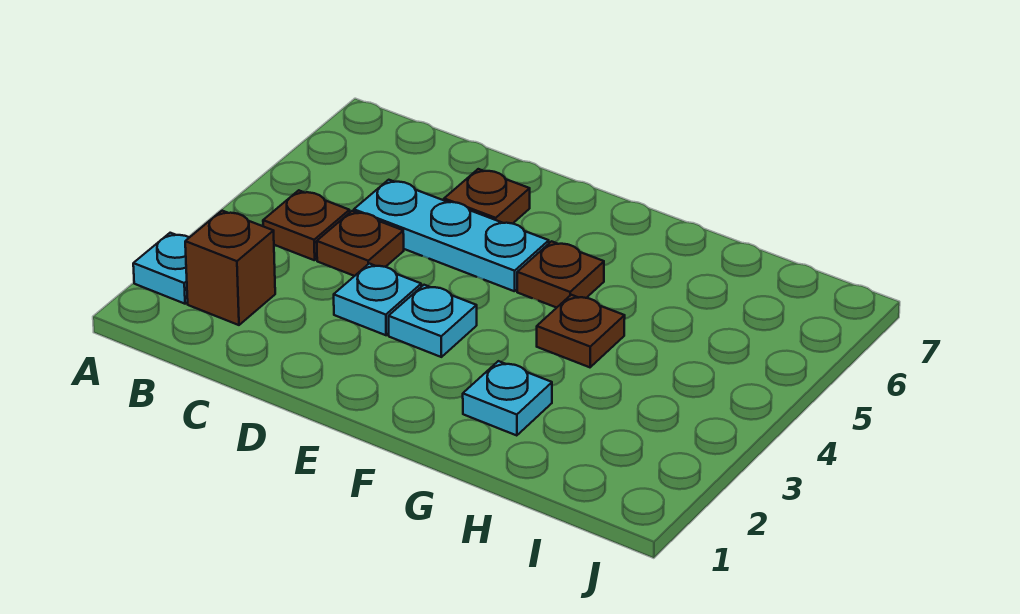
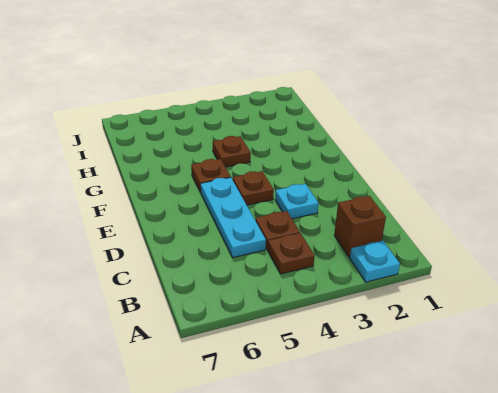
brown plate D6 level 1 -> brown plate E4 level 1
cyan plate E3 level 1 -> none
cyan plate G2 level 1 -> none

